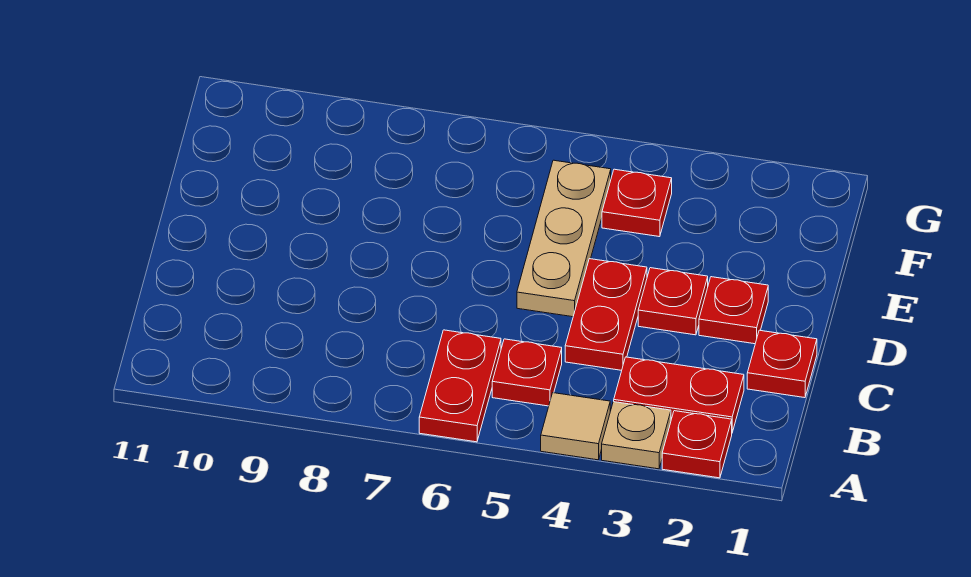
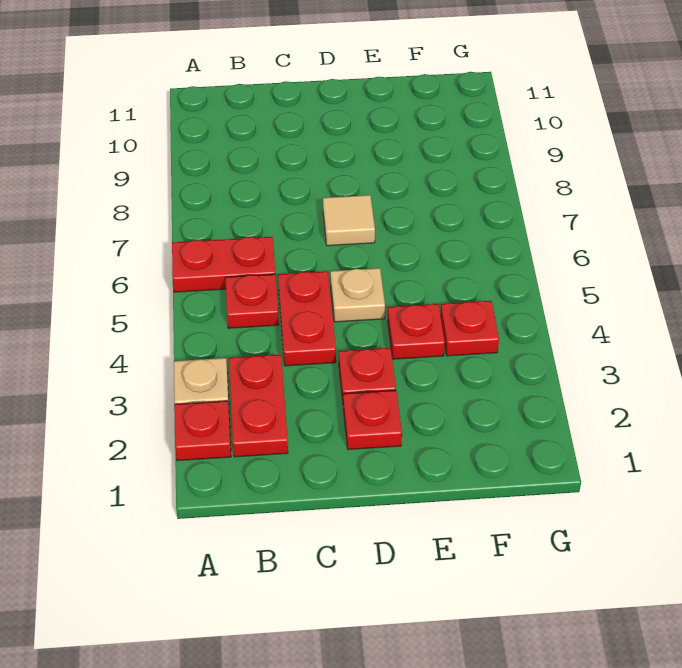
tan tile A4 level 1 -> tan tile D7 level 1
red plate C1 level 1 -> red plate E4 level 1
red plate C4:D4 level 1 -> red plate C4:C5 level 1
tan plate D5:F5 level 1 -> tan plate D5 level 1

